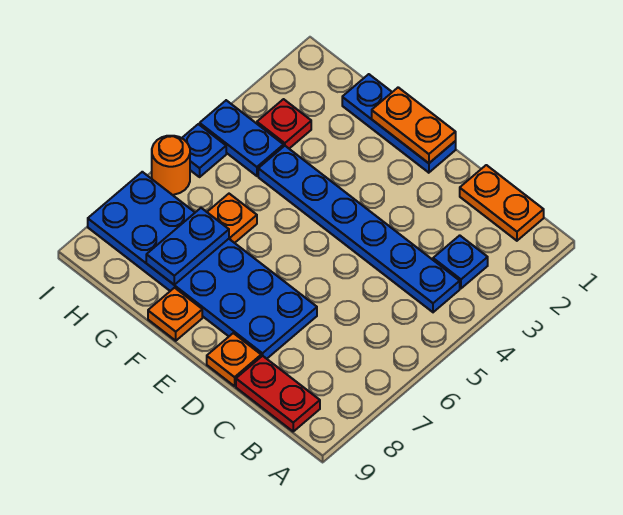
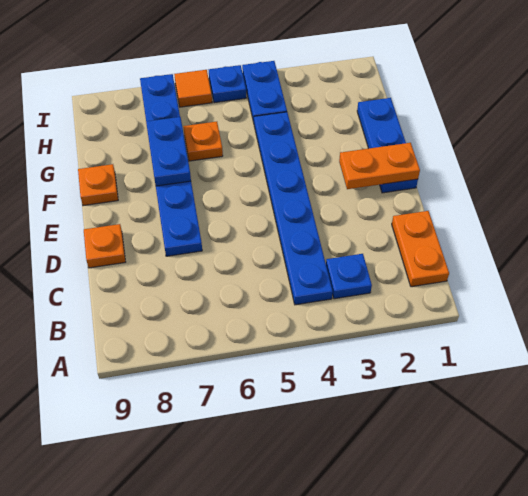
red plate B9:C9 level 1 -> none
blue plate D7:I8 level 1 -> blue plate D7:I7 level 1
orange plate E1:F1 level 2 -> orange plate E1:E2 level 2
blue plate G7:G8 level 2 -> blue plate F7:G7 level 2
red plate H3 level 1 -> none
orange round brick I6 level 1 -> orange tile I6 level 1

